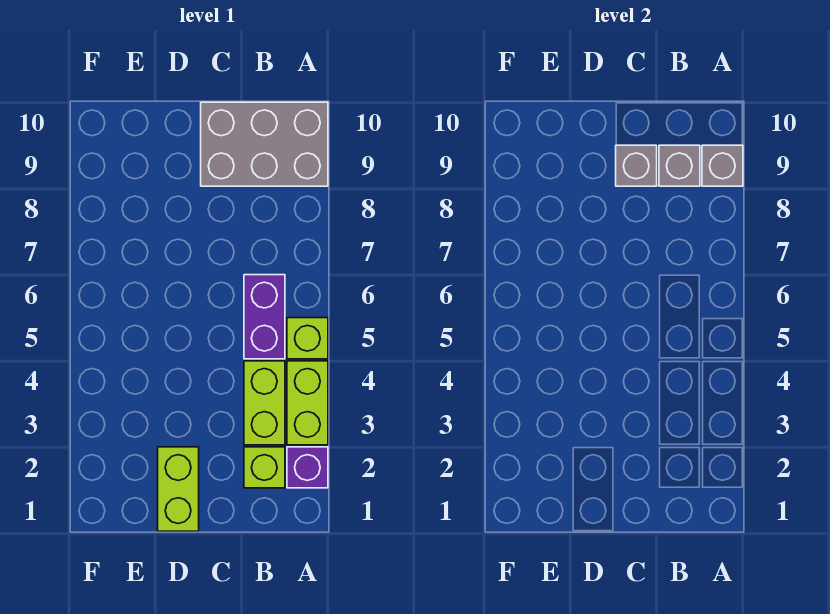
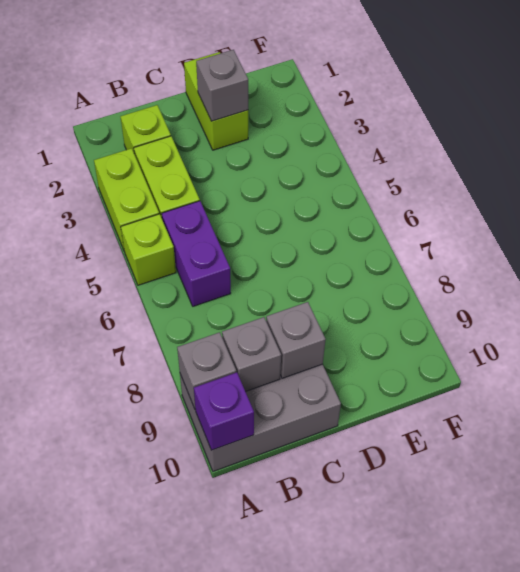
purple brick A2 level 1 -> purple brick A10 level 2
none -> grey brick D2 level 2

